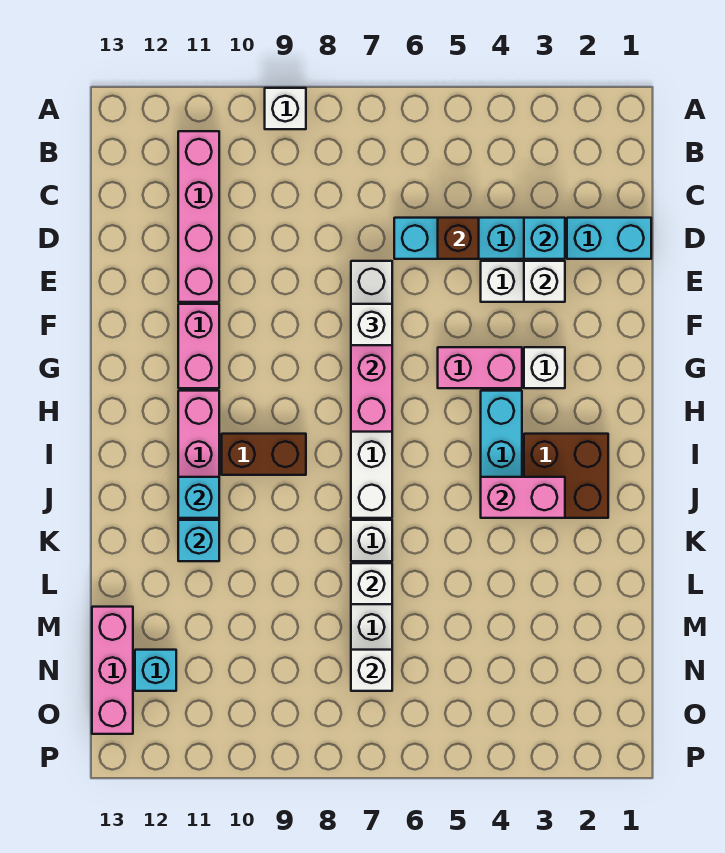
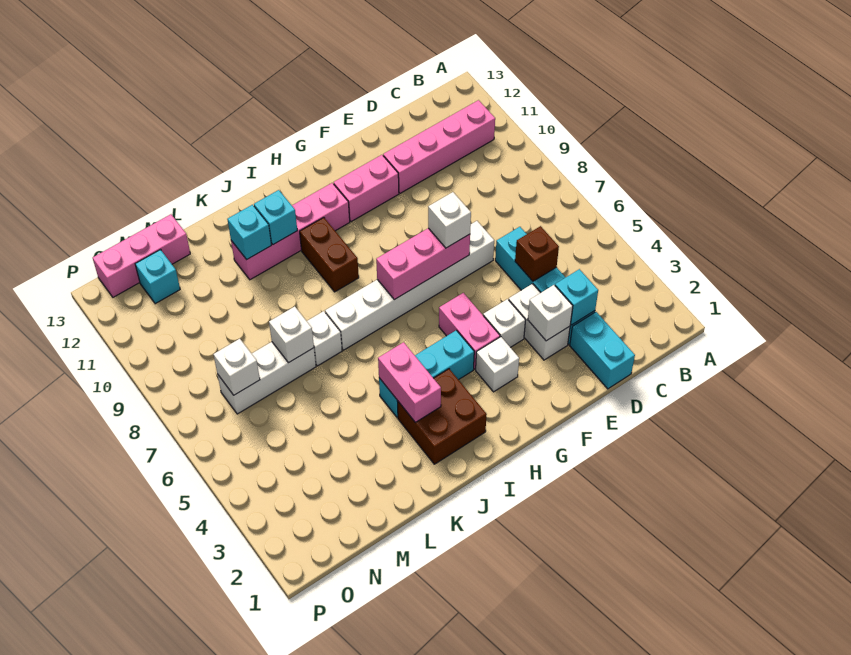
white brick A9 level 1 -> white brick F4 level 1

